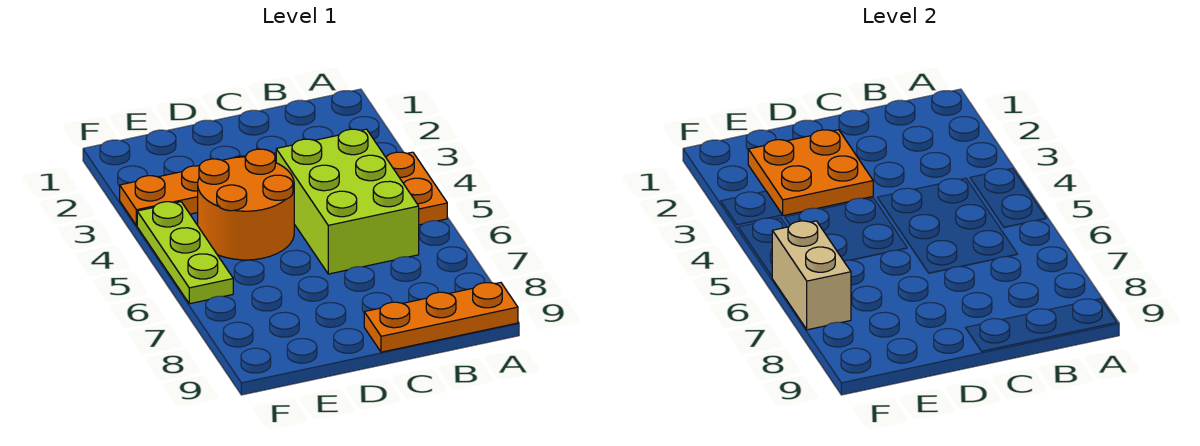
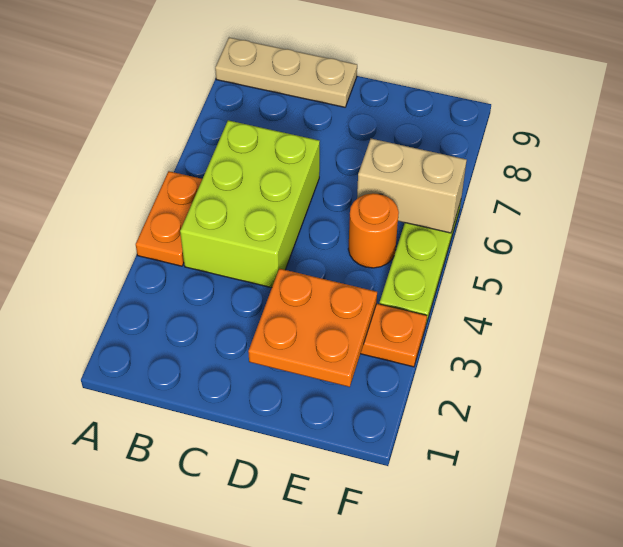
orange plate A9:C9 level 1 -> tan plate A9:C9 level 1
orange round brick D4:E5 level 1 -> orange round brick E5 level 1
tan brick F6:F7 level 2 -> tan brick E6:F6 level 2

